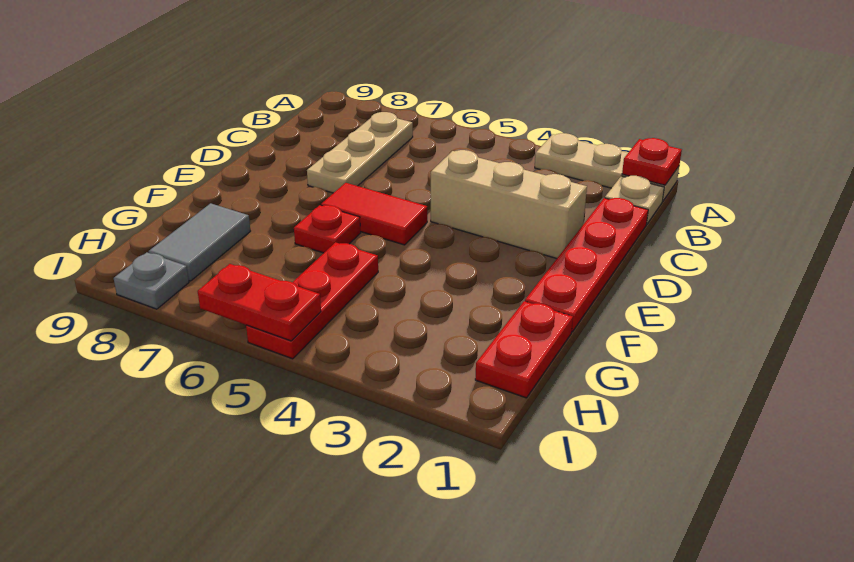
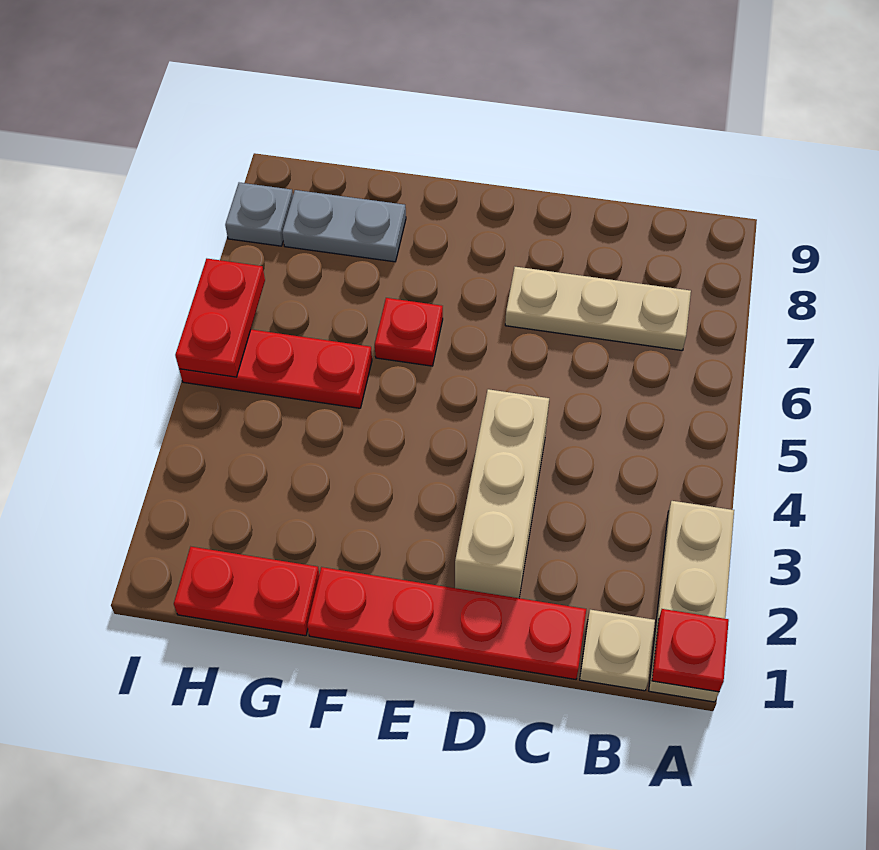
red tile E5:E6 level 1 -> none
grey tile G8:H8 level 1 -> grey plate G8:H8 level 1

